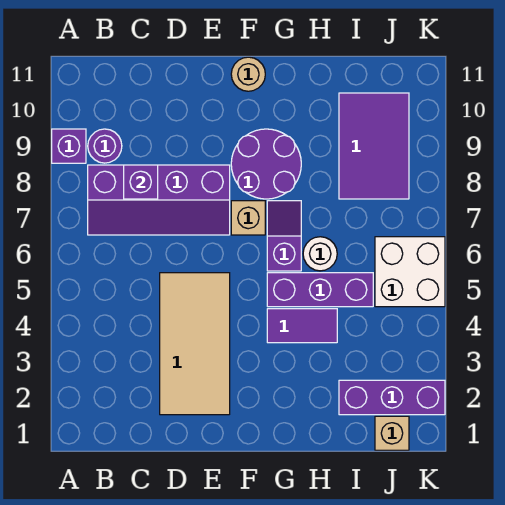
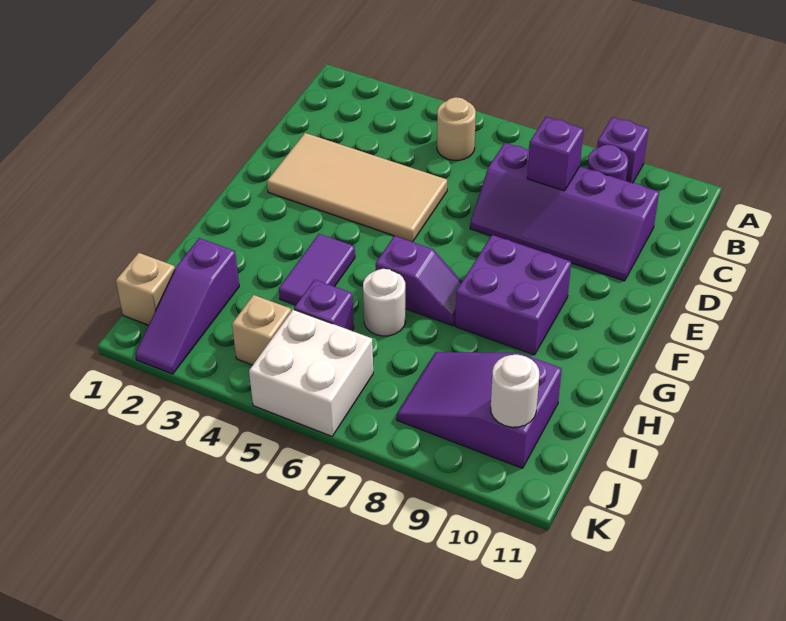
purple slope B7:E8 level 1 top 8 -> purple slope C7:D10 level 1 top C
tan brick F7 level 1 -> tan brick J4 level 1
purple round brick F8:G9 level 1 -> purple brick F8:G9 level 1
tan round brick F11 level 1 -> tan round brick B5 level 1
purple brick G5:I5 level 1 -> purple brick I5 level 1
purple brick I2:K2 level 1 -> purple slope I2:K2 level 1 top I
purple tile I8:J10 level 1 -> purple slope I8:J10 level 1 top 10
none -> white round brick J10 level 2

